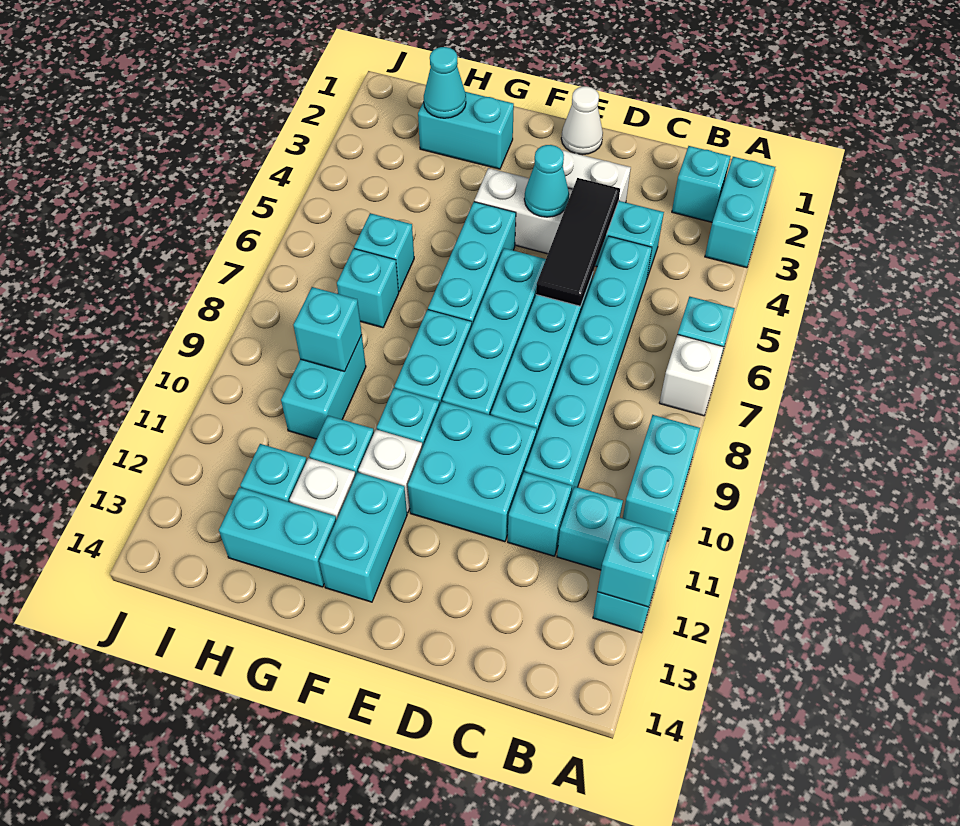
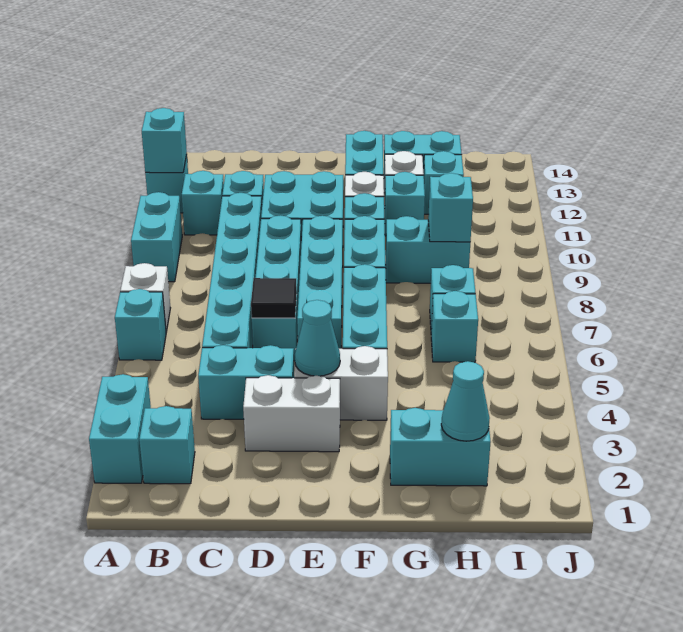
black tile D4:D6 level 2 -> black tile D6 level 2
white cone E1 level 1 -> none
cyan brick H9:H10 level 1 -> cyan brick G9:H9 level 1

